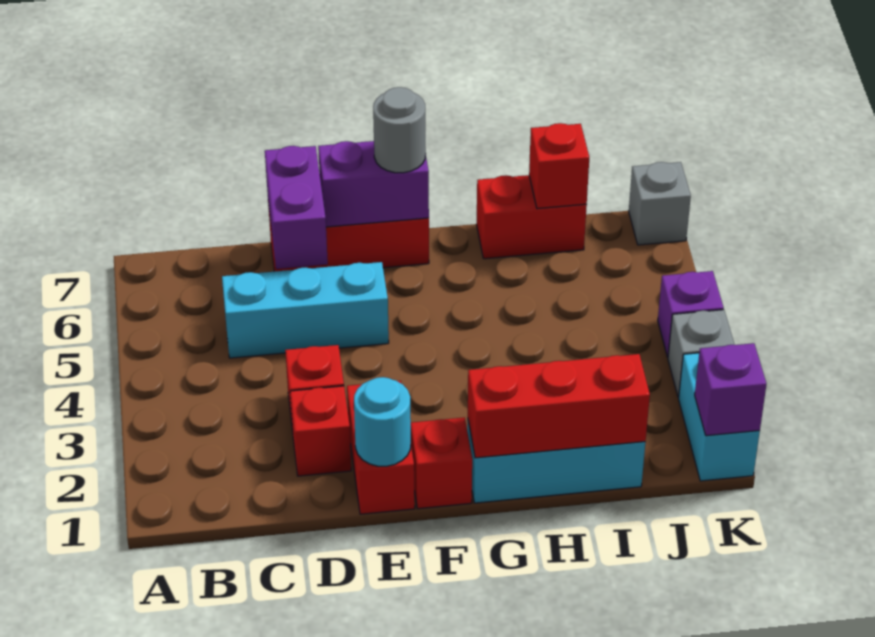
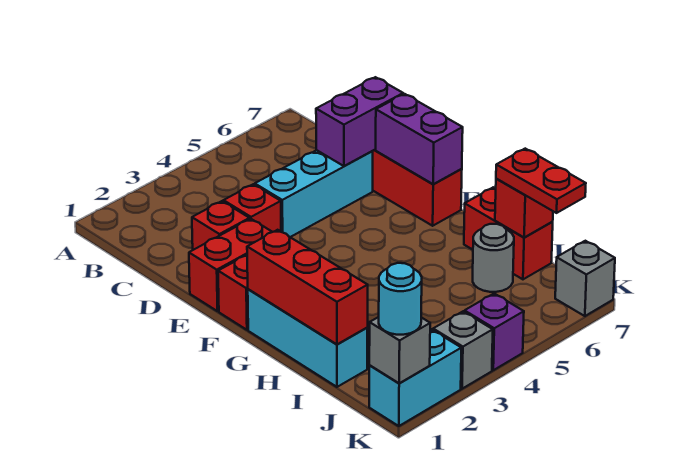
cyan brick C5:E5 level 1 -> cyan brick D4:D6 level 1
cyan round brick E1 level 2 -> cyan round brick K1 level 3
grey round brick F7 level 3 -> grey round brick I6 level 1
none -> red plate I7:J7 level 3
purple brick K1 level 2 -> grey brick K1 level 2

